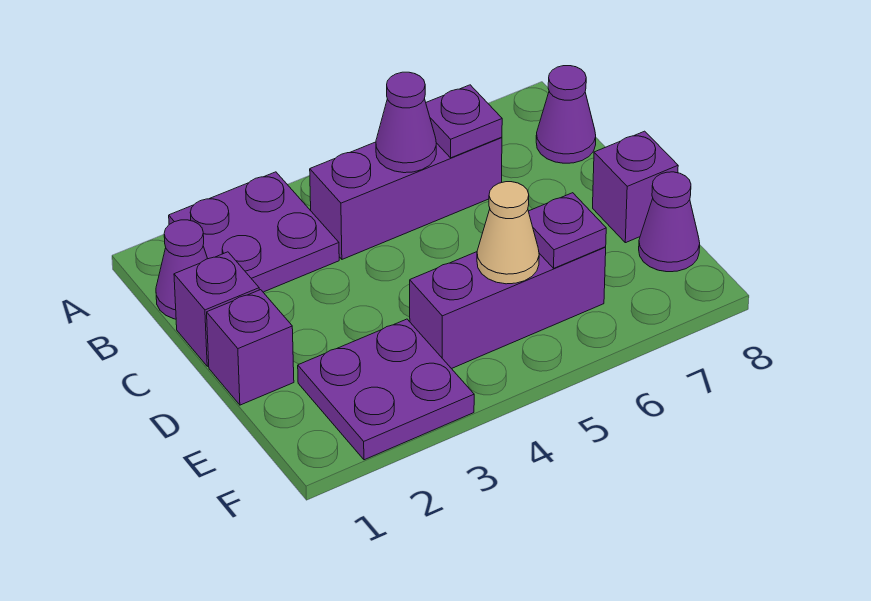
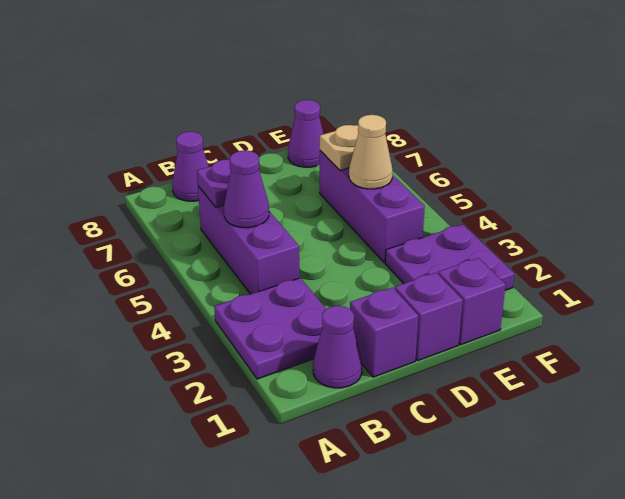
purple brick D8 level 1 -> purple brick E1 level 1
purple plate E6 level 2 -> tan plate E6 level 2

